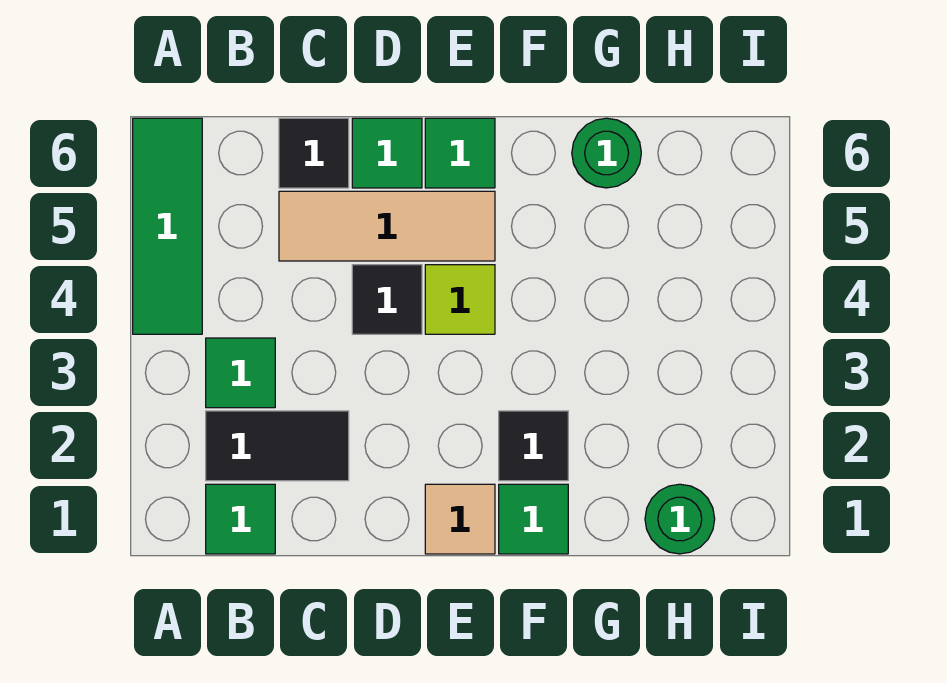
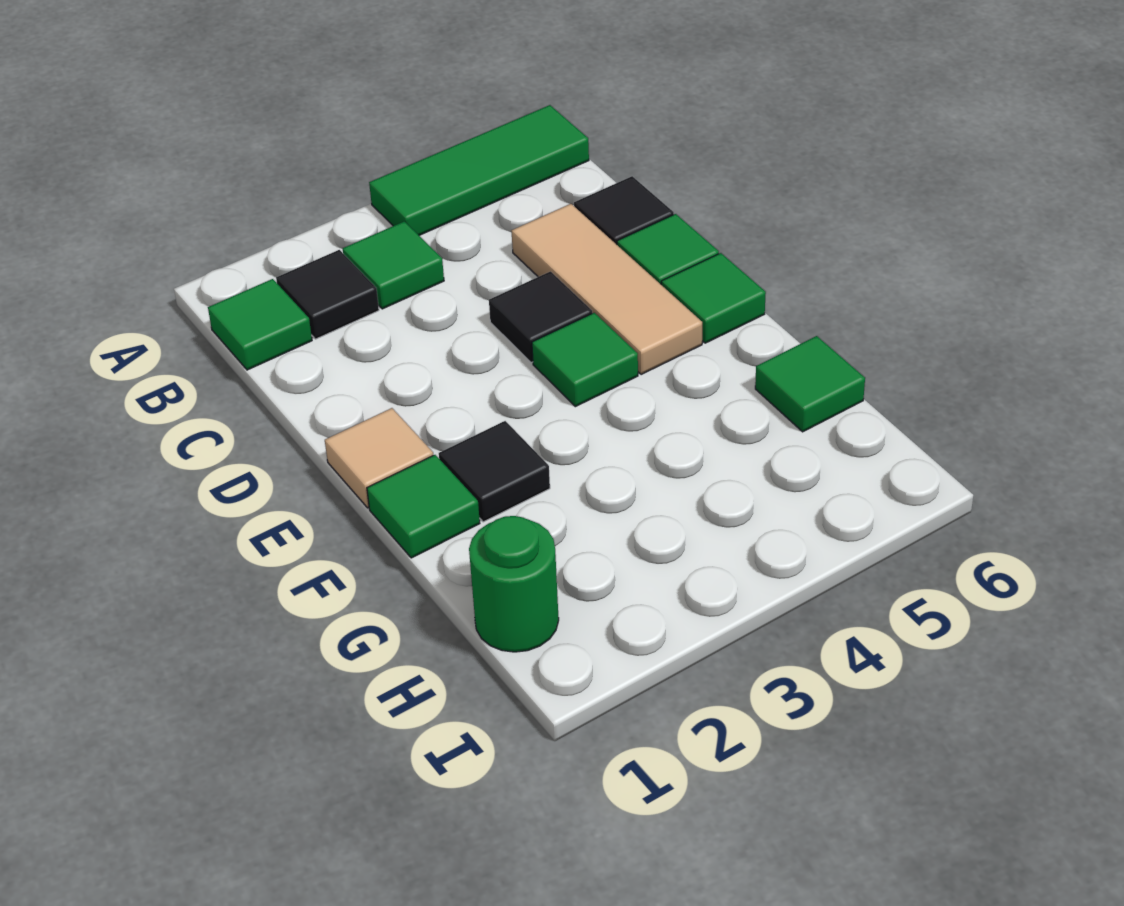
black tile B2:C2 level 1 -> black tile B2 level 1
lime tile E4 level 1 -> green tile E4 level 1
green round brick G6 level 1 -> green tile G6 level 1

